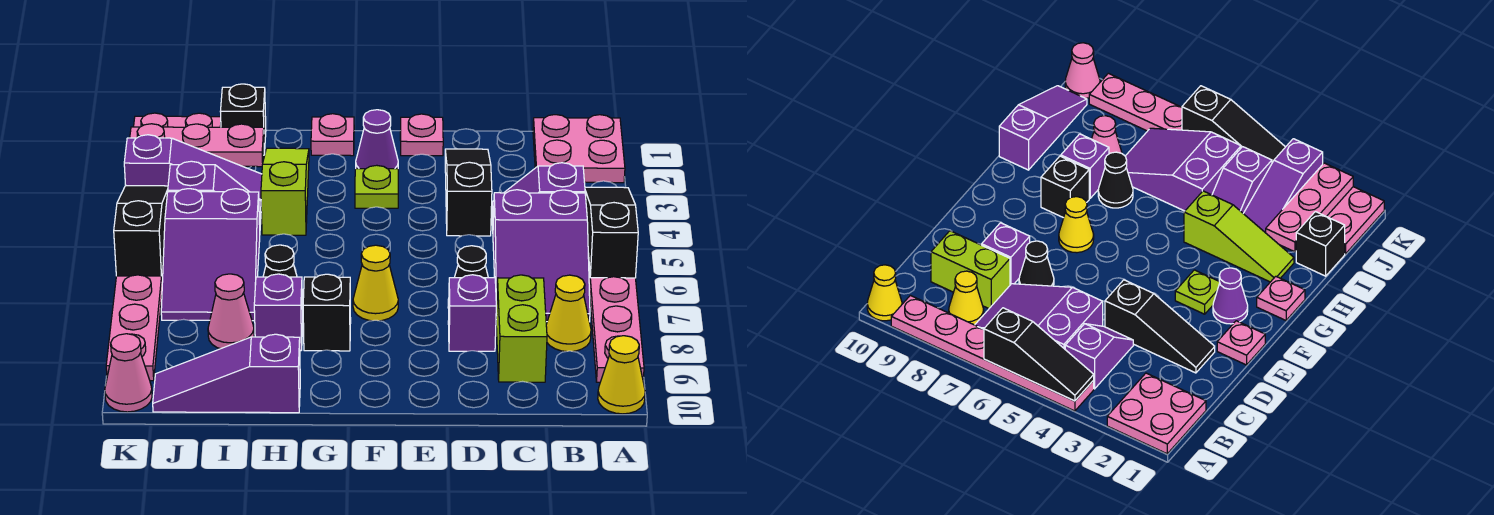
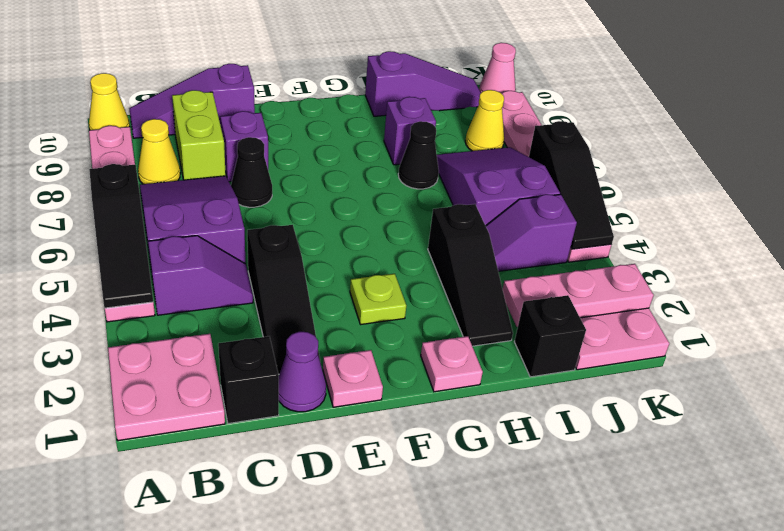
purple cone F2 level 1 -> purple cone D1 level 1
yellow cone F7 level 1 -> yellow cone J8 level 1
black brick G8 level 1 -> black brick C1 level 1
lime slope H2:H4 level 1 top 4 -> black slope H2:H4 level 1 top 4
purple slope I3:K3 level 1 top K -> purple slope B10:D10 level 1 top D
pink cone I8 level 1 -> none

